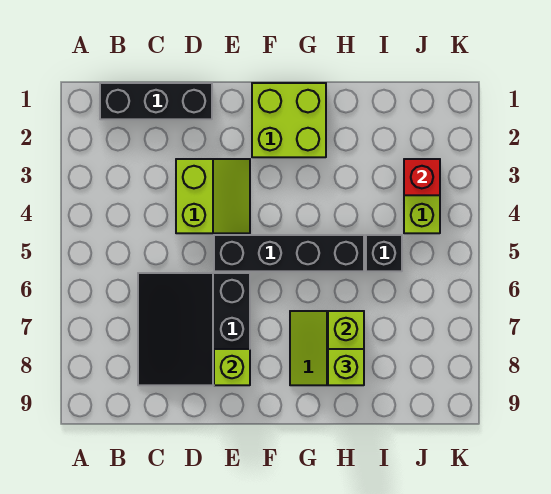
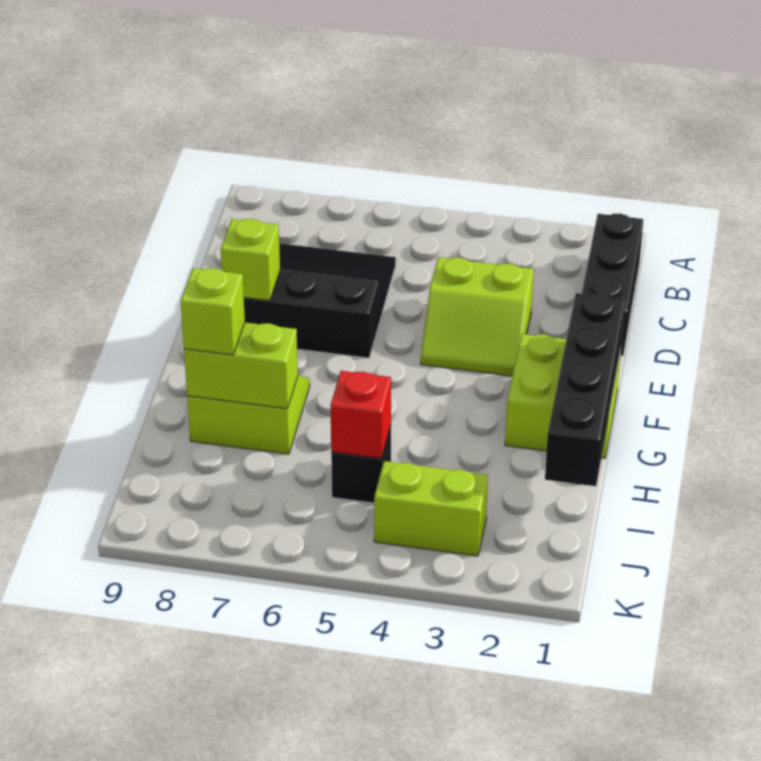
black brick E5:H5 level 1 -> black brick F1:I1 level 2
red brick J3 level 2 -> red brick I5 level 2

